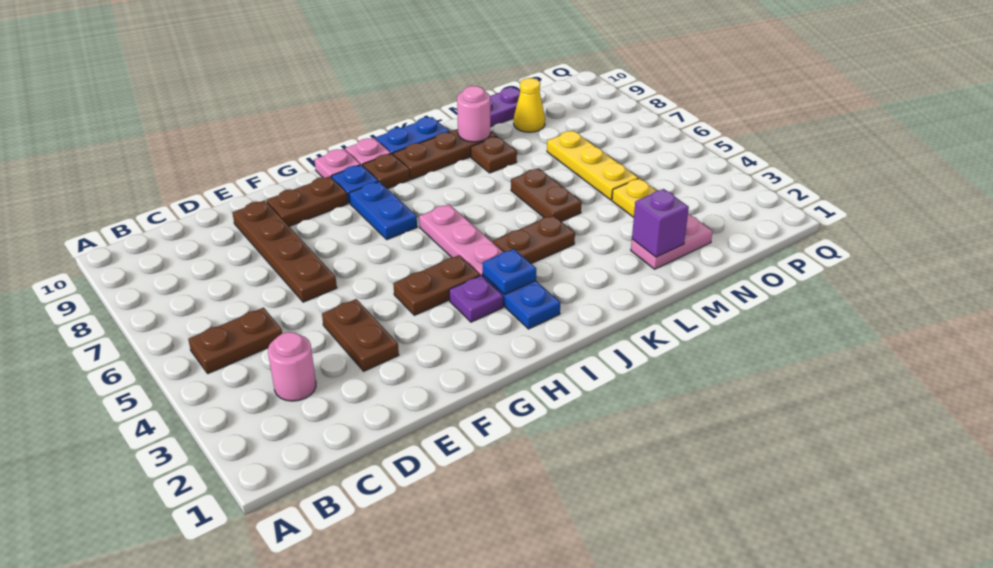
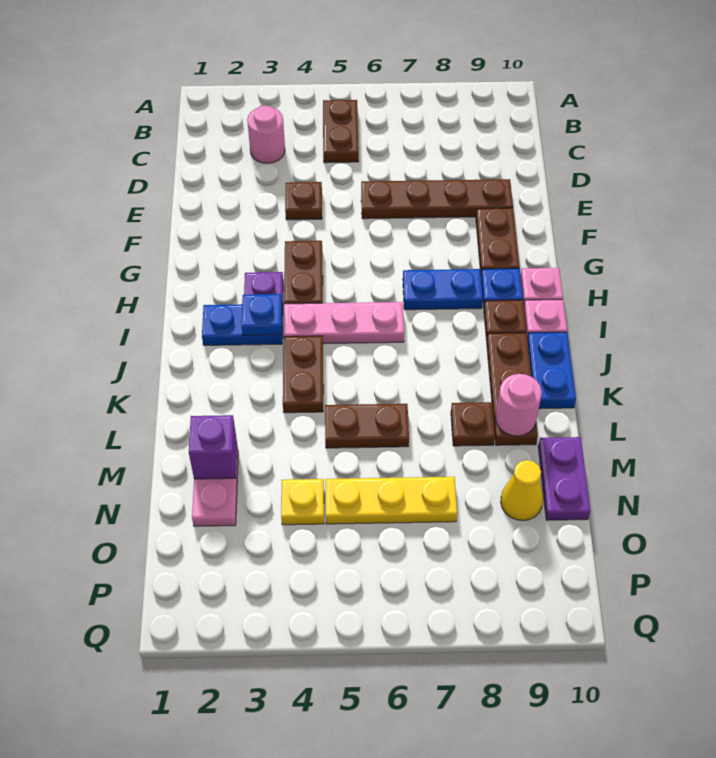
brown plate E3:E4 level 1 -> brown plate E4 level 1

